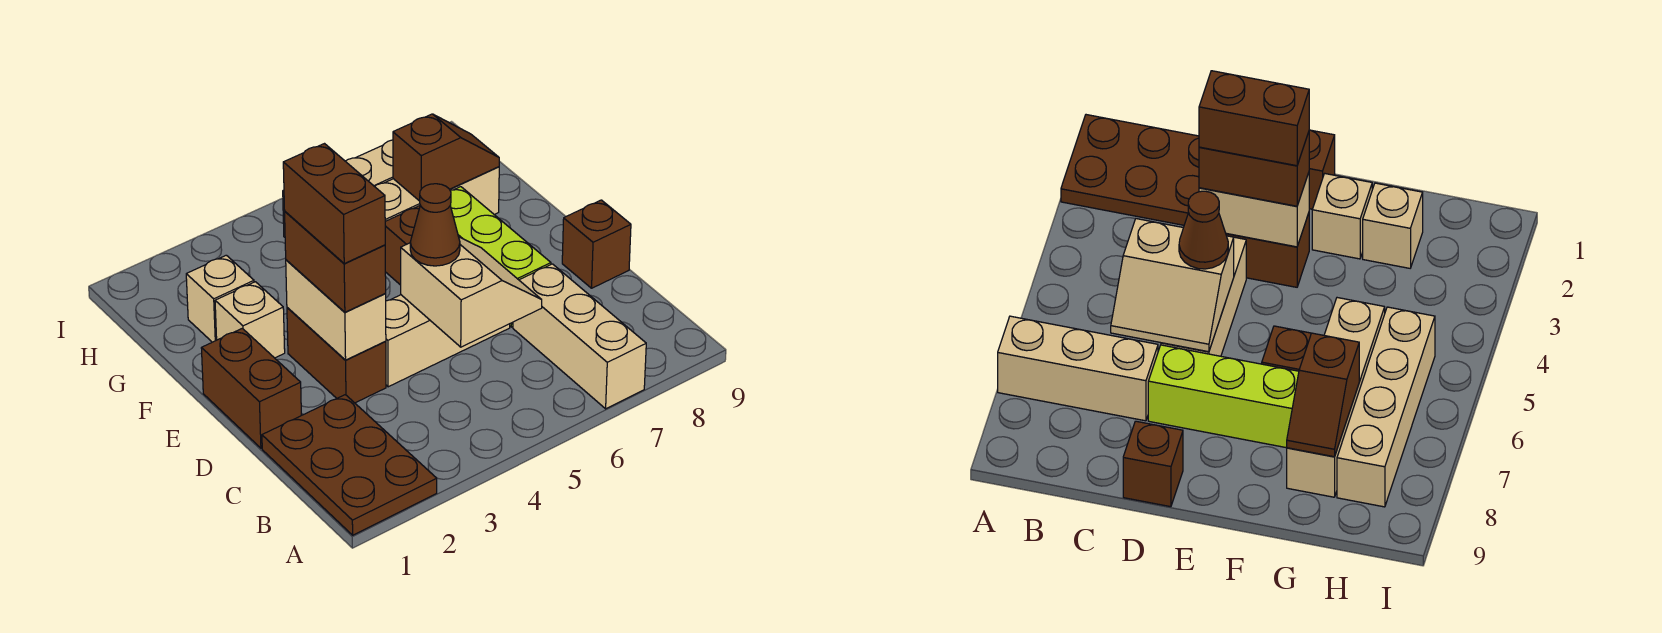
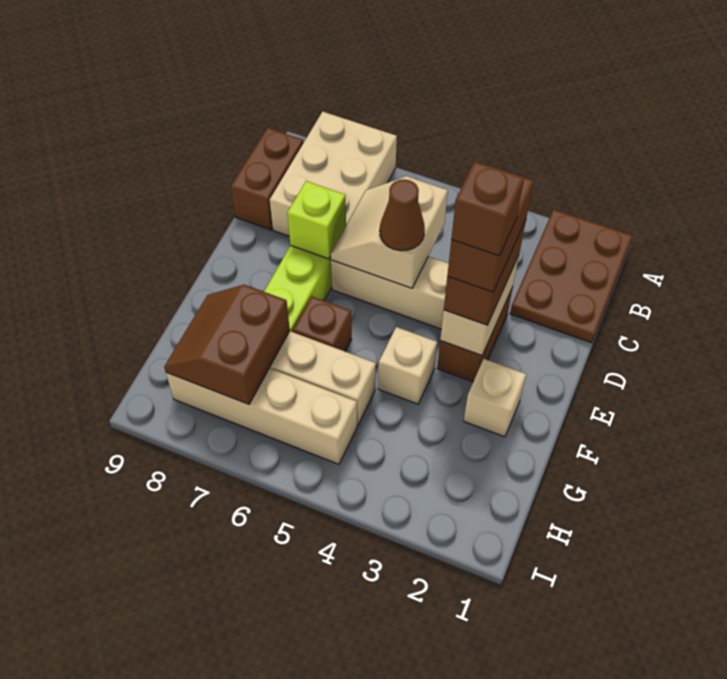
tan brick A7:C7 level 1 -> tan brick A7:C8 level 1
brown brick D1:E1 level 1 -> brown brick B9:C9 level 1
none -> lime brick D7 level 2
brown brick D9 level 1 -> brown brick E3 level 5
tan brick G2 level 1 -> tan brick F4 level 1
brown slope G7:G8 level 2 top 7 -> brown slope G7:H8 level 2 top 7

